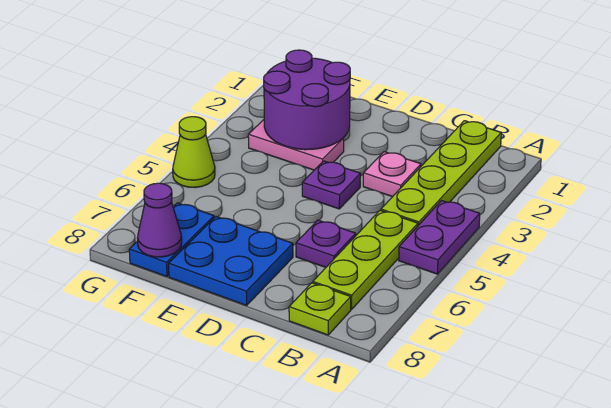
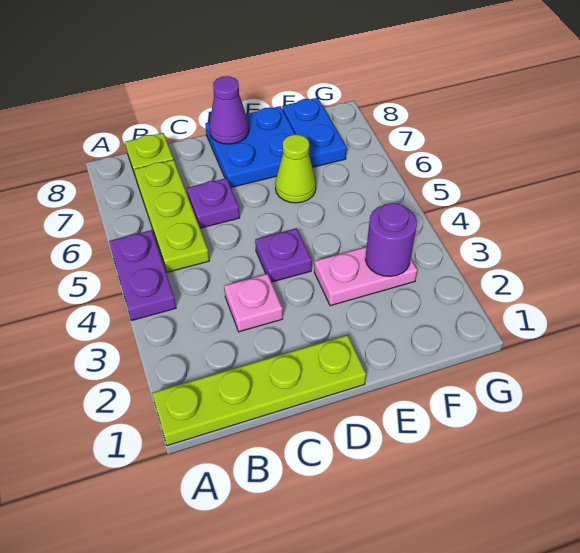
lime plate B1:B4 level 1 -> lime plate A1:D1 level 1
purple round brick E2:F3 level 2 -> purple round brick F3 level 2
purple cone F8 level 2 -> purple cone D8 level 2
lime cone G5 level 1 -> lime cone E6 level 1

